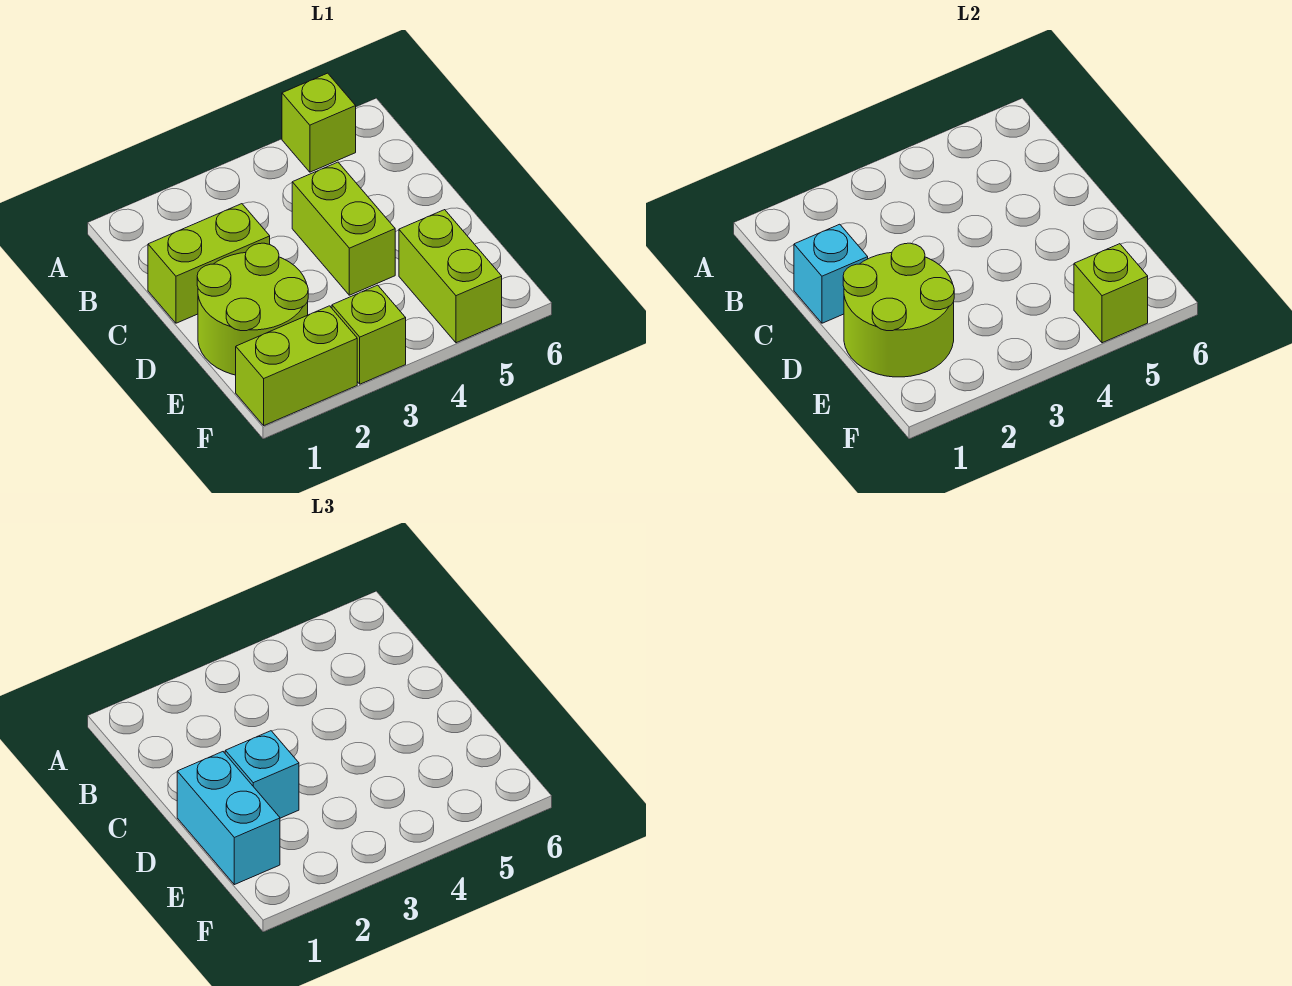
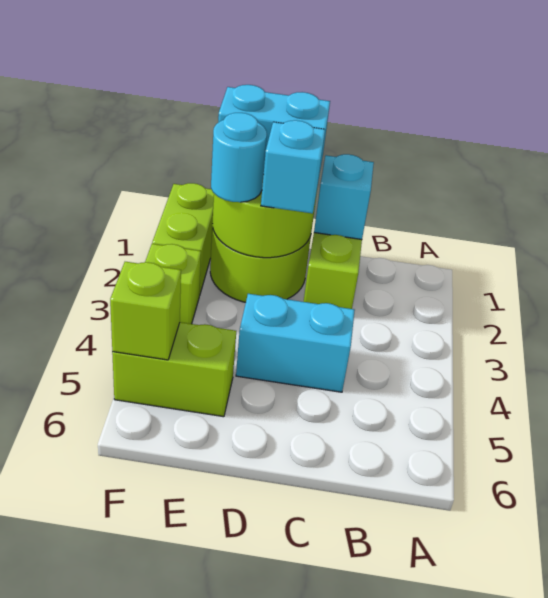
lime brick A5 level 1 -> none
lime brick C4:D4 level 1 -> cyan brick C4:D4 level 1
none -> cyan round brick E2 level 3

